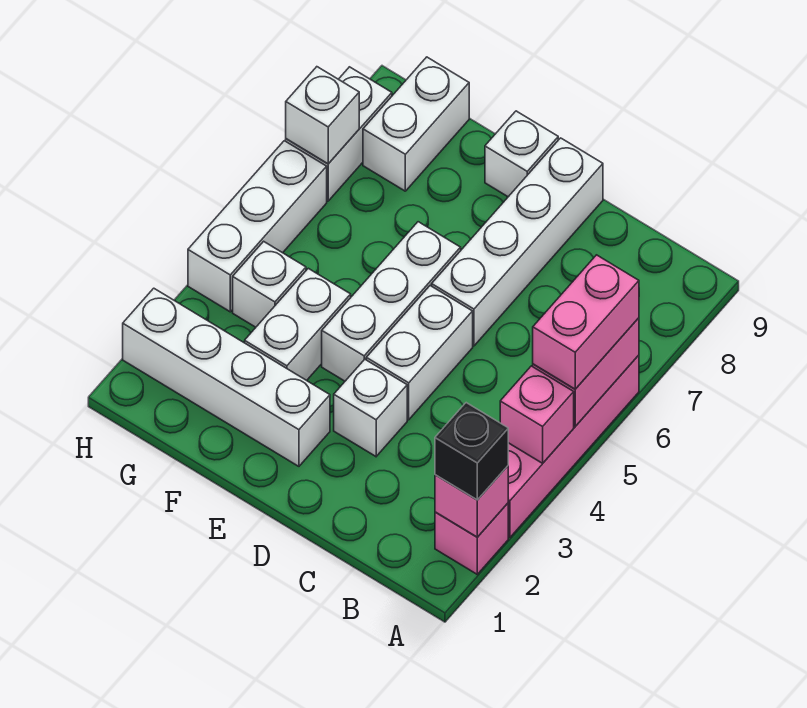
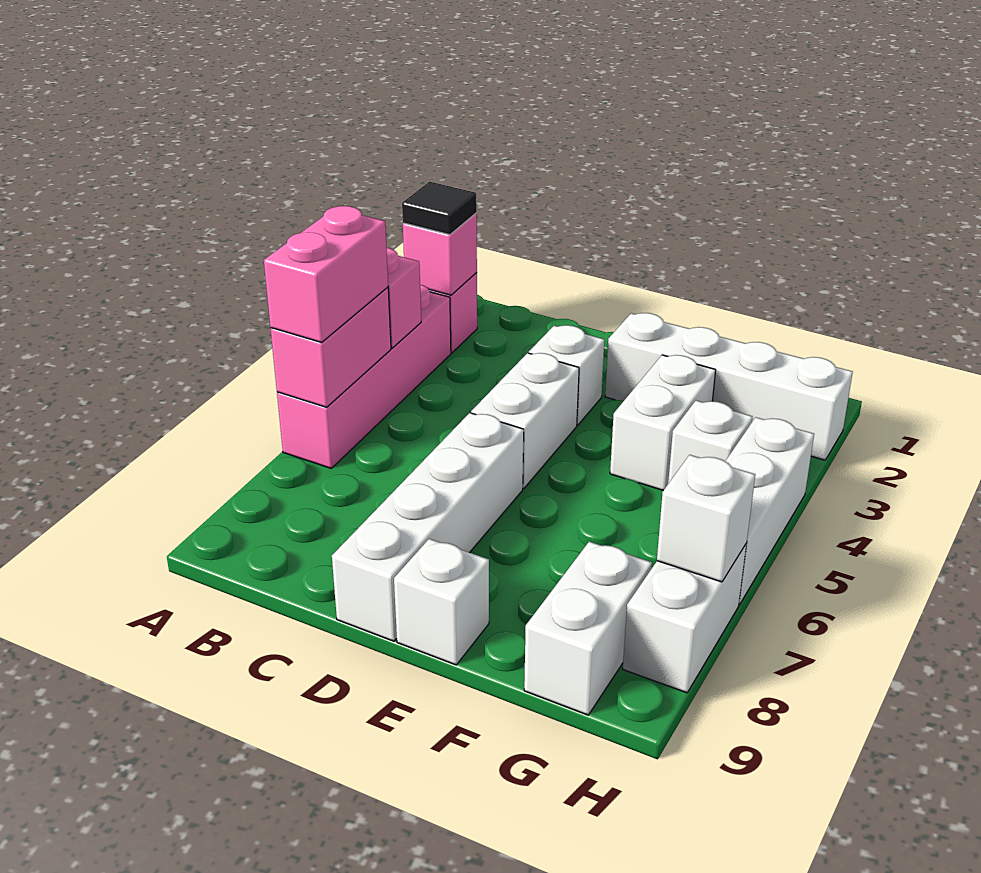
black brick A2 level 3 -> black tile A2 level 3
white brick E4:E6 level 1 -> none

